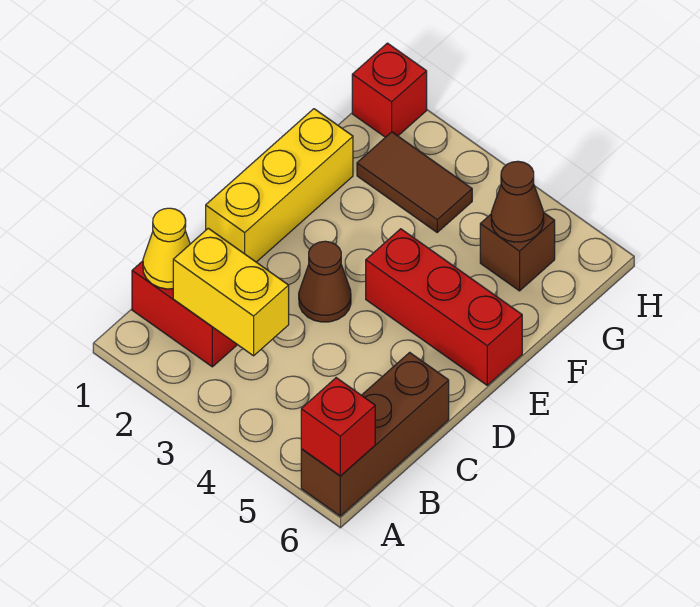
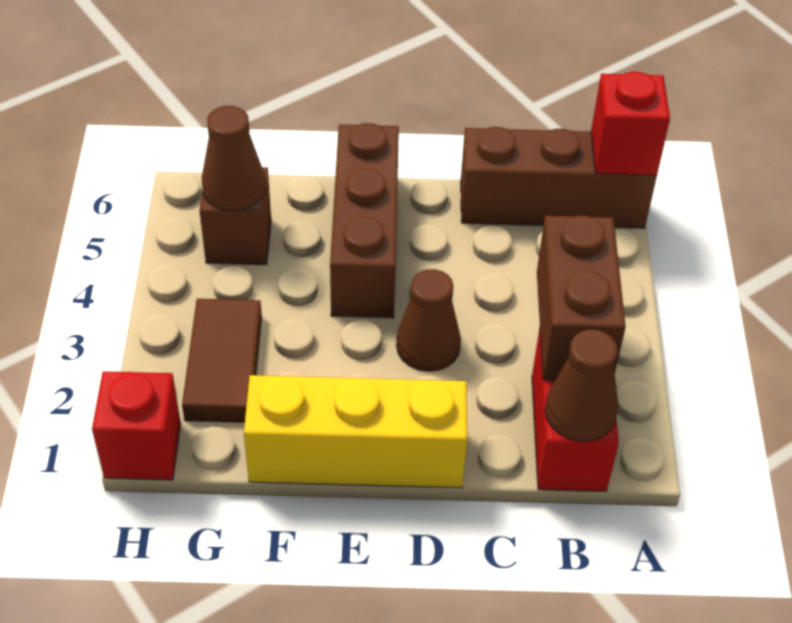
yellow cone B1 level 2 -> brown cone B1 level 2
yellow brick B2:B3 level 2 -> brown brick B2:B3 level 2
red brick E4:E6 level 1 -> brown brick E4:E6 level 1

